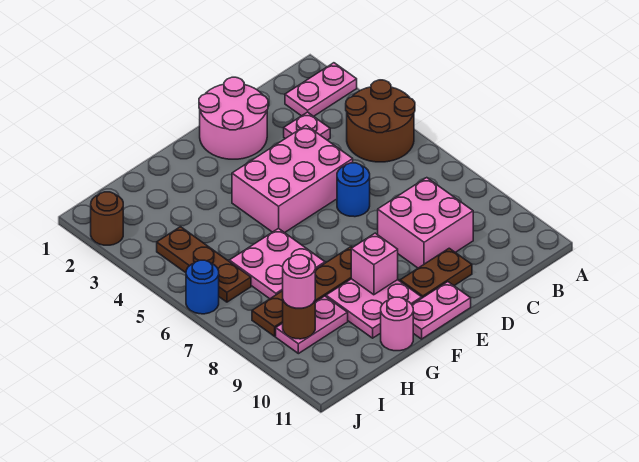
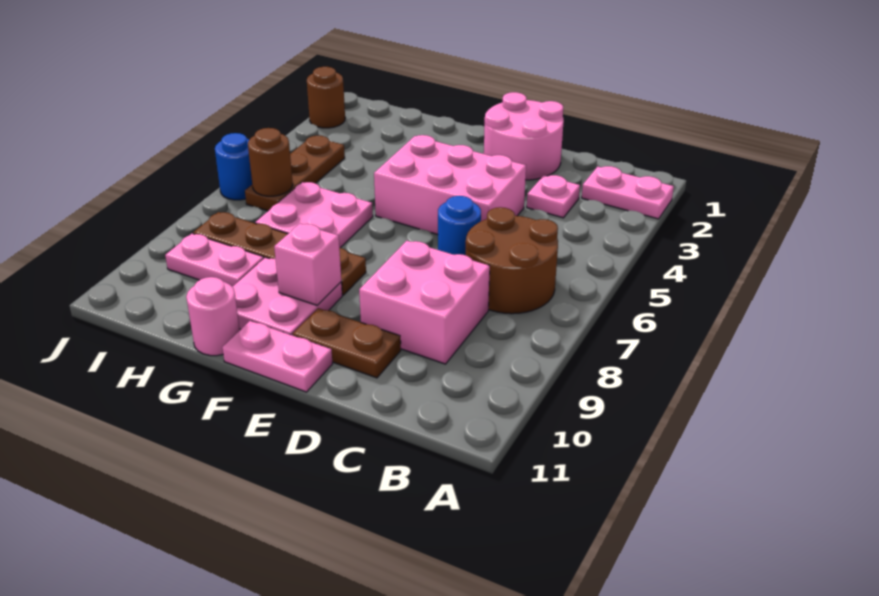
brown round brick A4:B5 level 1 -> brown round brick B6:C7 level 1
brown round brick I9 level 2 -> brown round brick I6 level 2
pink round brick I9 level 3 -> none

